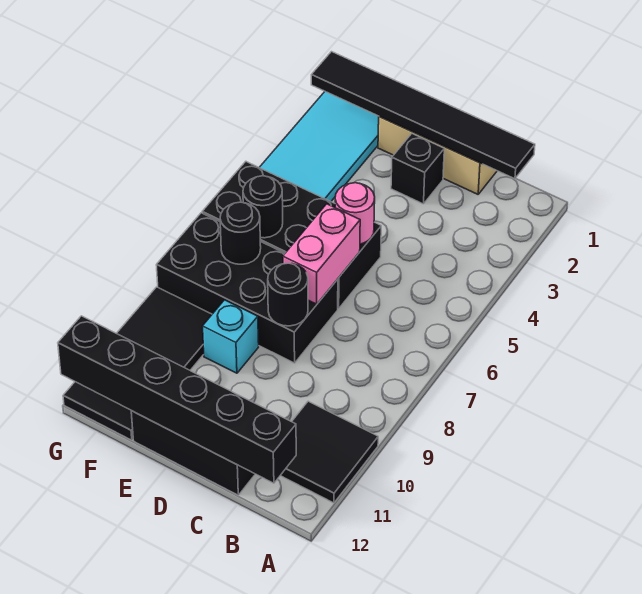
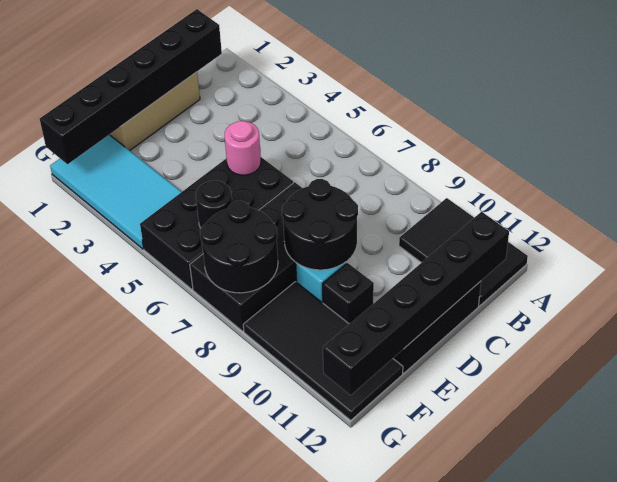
black tile A10:B11 level 1 -> black tile A10:B12 level 1
black tile B1:G1 level 2 -> black brick B1:G1 level 2
black brick D2 level 1 -> black brick E10 level 1
pink brick D6:D7 level 2 -> none
black round brick D8 level 2 -> black round brick D8:E9 level 2
black round brick F7 level 2 -> black round brick F7:G8 level 2

